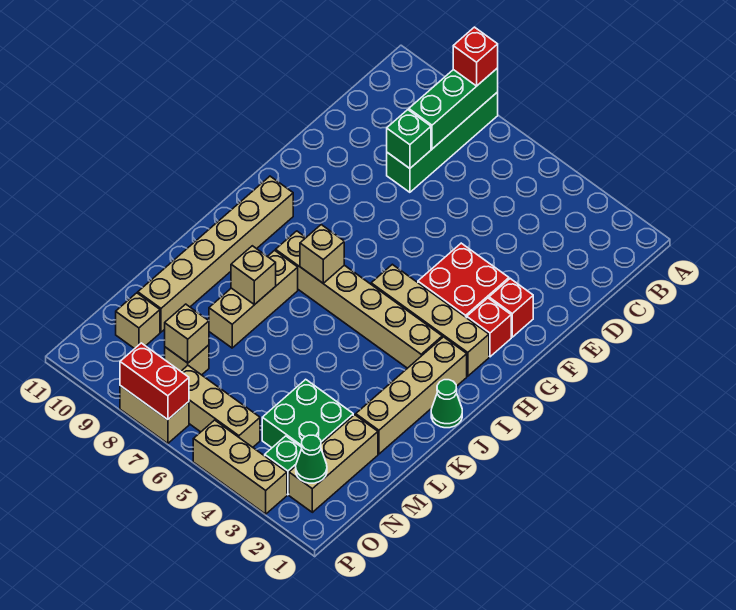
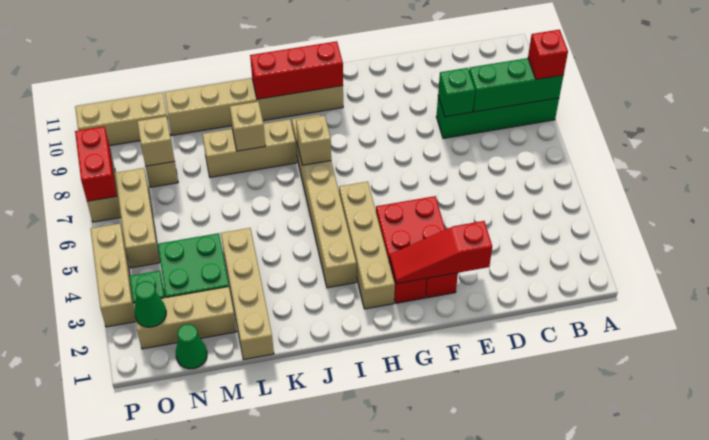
none -> red slope E2:G2 level 2 top E
none -> red brick H10:J10 level 2
tan brick I2:L2 level 1 -> tan brick L1:L4 level 1
green cone J1 level 1 -> green cone N1 level 1
tan brick N10 level 1 -> tan brick N10:P10 level 1

